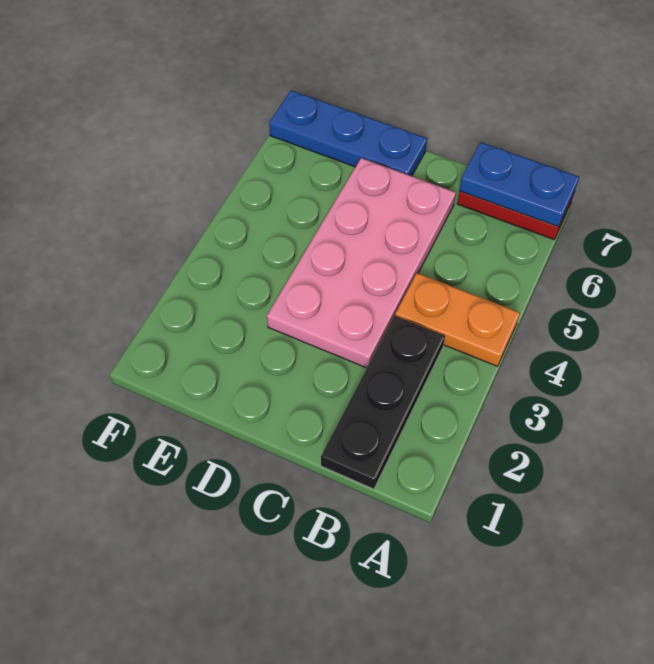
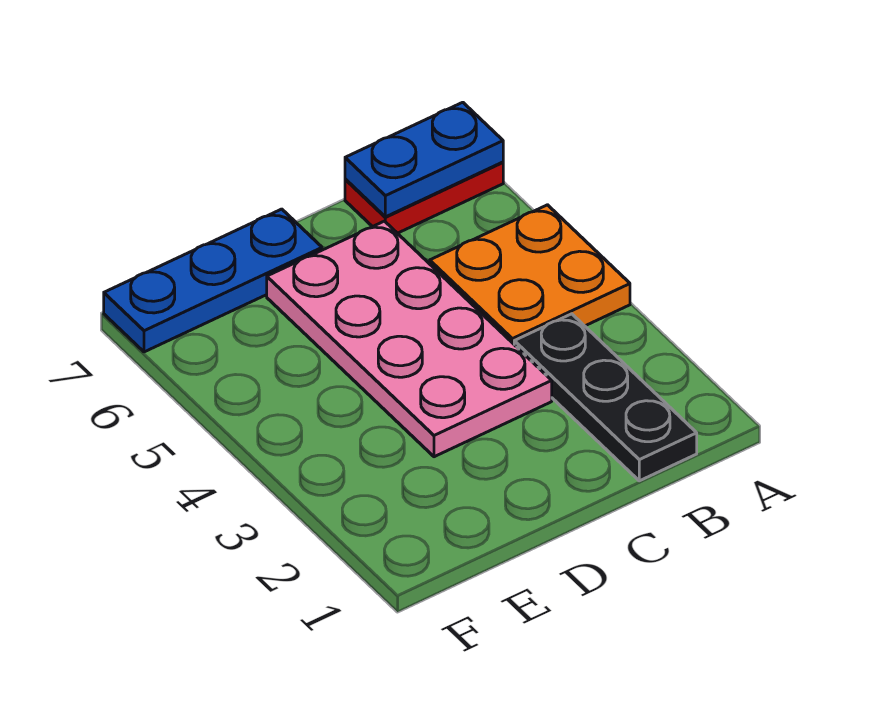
orange plate A4:B4 level 1 -> orange plate A4:B5 level 1

